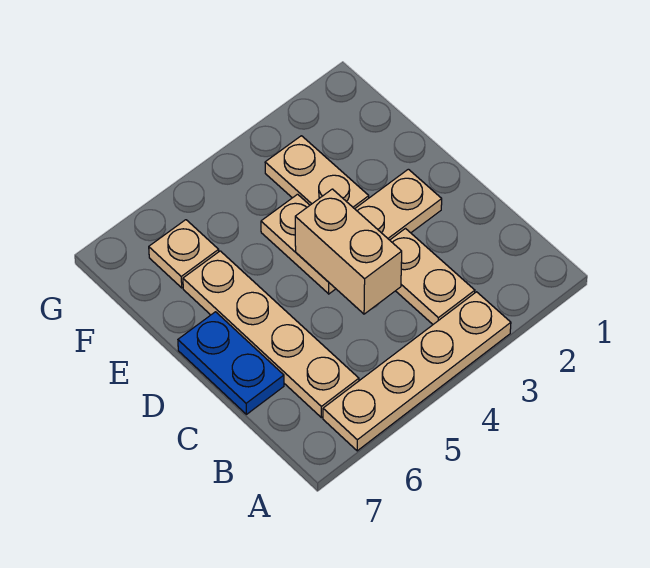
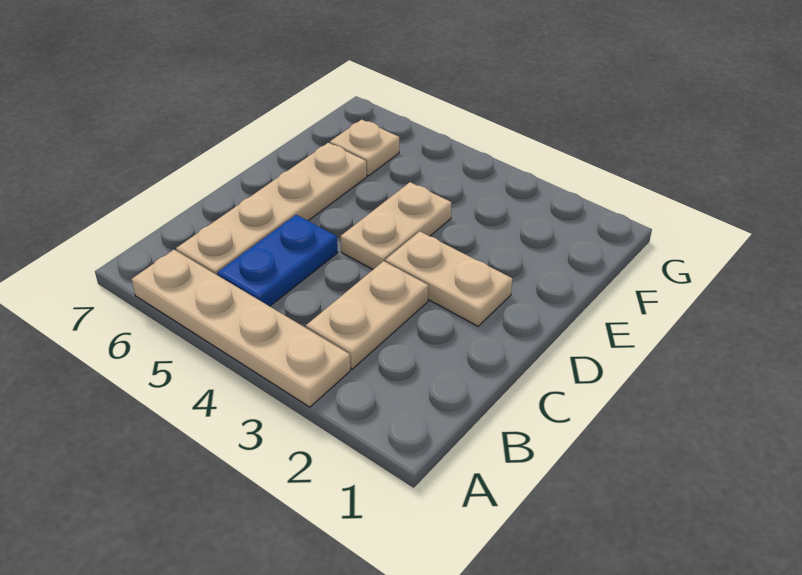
tan brick C4:D4 level 2 -> none
blue plate C7:D7 level 1 -> blue plate B5:C5 level 1
tan plate E3:F3 level 1 -> none

